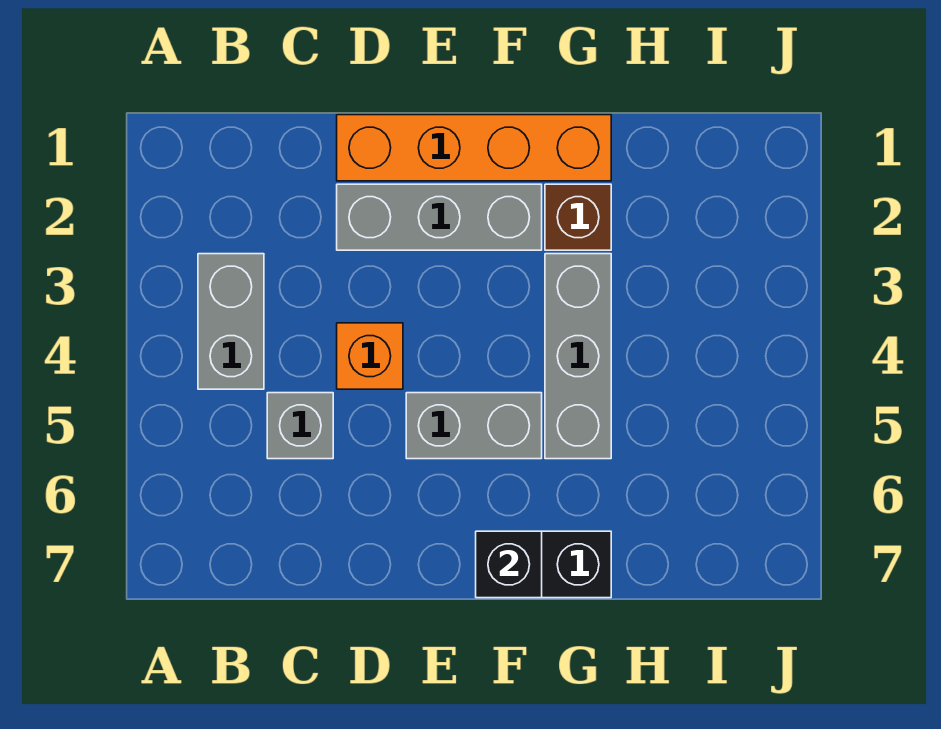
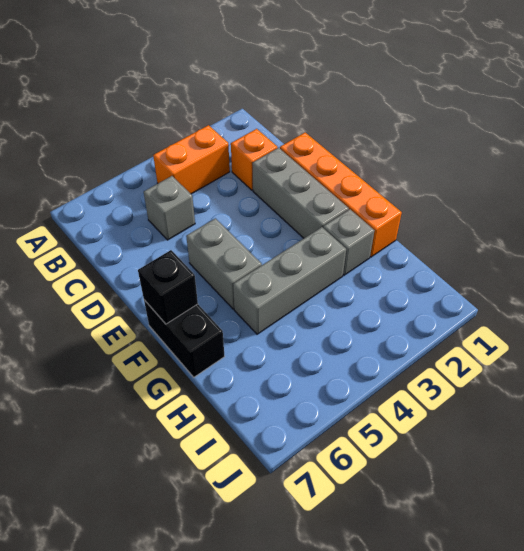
grey brick B3:B4 level 1 -> orange brick B3:B4 level 1
orange brick D4 level 1 -> orange brick C2 level 1
brown brick G2 level 1 -> grey brick G2 level 1

